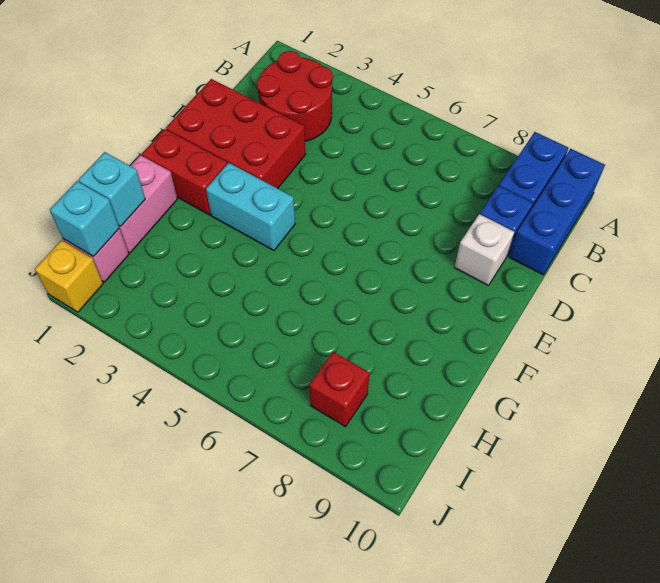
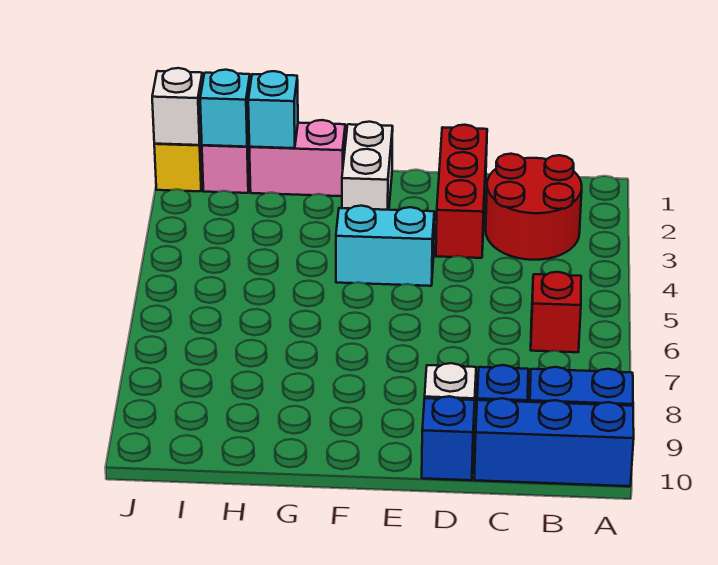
red brick D1:E3 level 1 -> red brick D1:D3 level 1
none -> blue brick D10 level 1
red brick F1:F2 level 1 -> white brick F1:F2 level 1
cyan brick F3:F4 level 1 -> cyan brick E4:F4 level 1
red brick I8 level 1 -> red brick B6 level 1
none -> white brick J1 level 2

